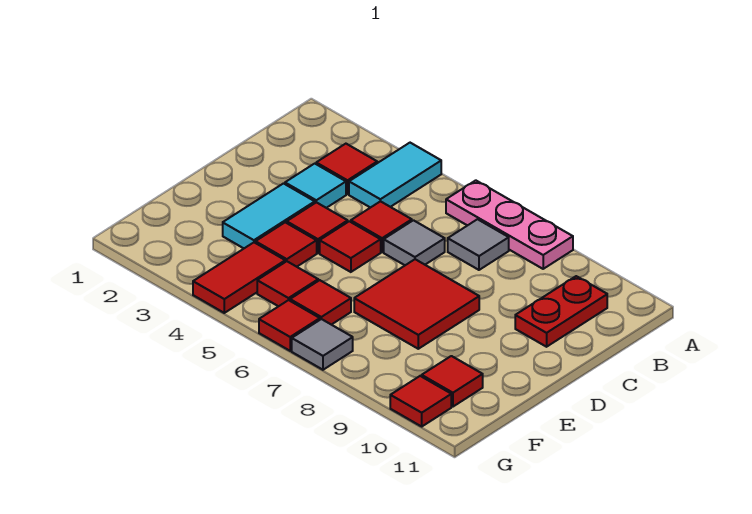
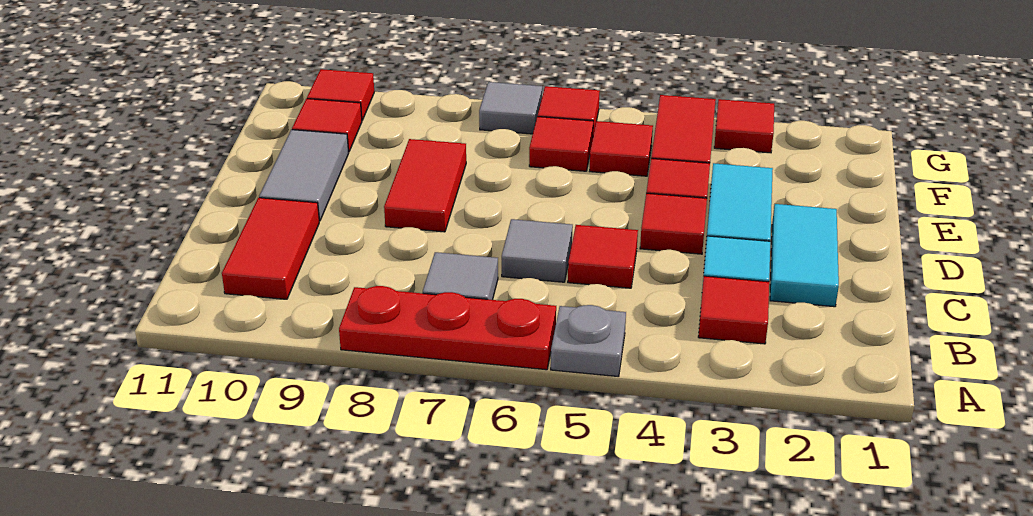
cyan tile A4:B4 level 1 -> cyan tile C2:D2 level 1
none -> grey plate A5 level 1
pink plate A6:A8 level 1 -> red plate A6:A8 level 1
red plate B10:C10 level 1 -> red tile B10:C10 level 1
red tile D5 level 1 -> red tile G3 level 1
red tile D7:E8 level 1 -> red tile D8:E8 level 1
none -> grey tile D10:E10 level 1

